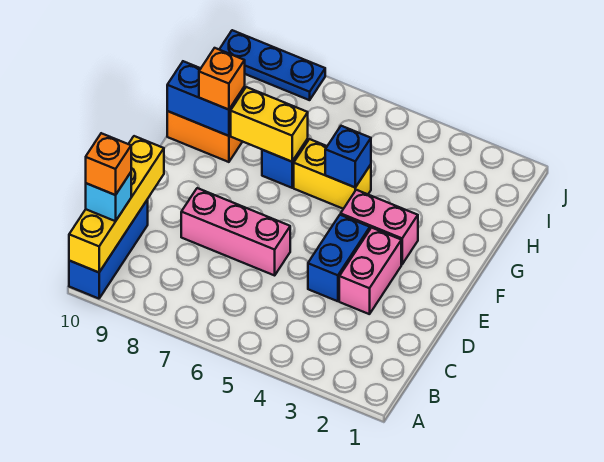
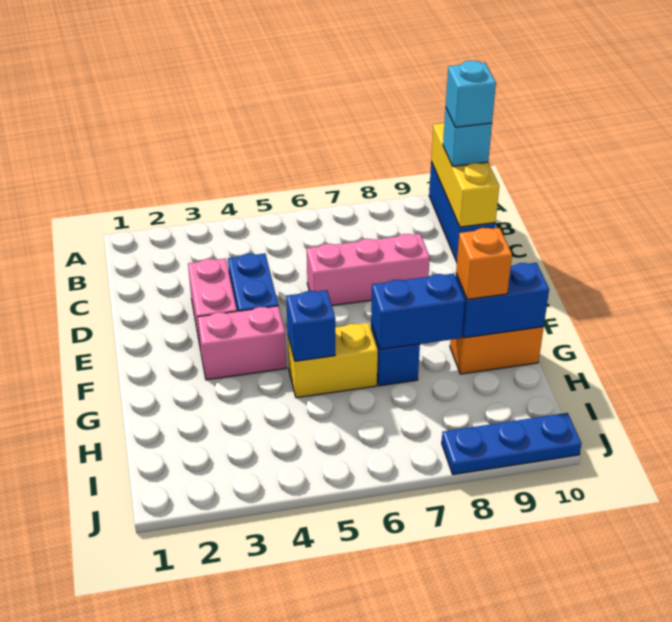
yellow brick A10:D10 level 2 -> yellow brick A10:C10 level 2
orange brick B10 level 4 -> cyan brick B10 level 4
yellow brick G7:G8 level 2 -> blue brick G7:G8 level 2

